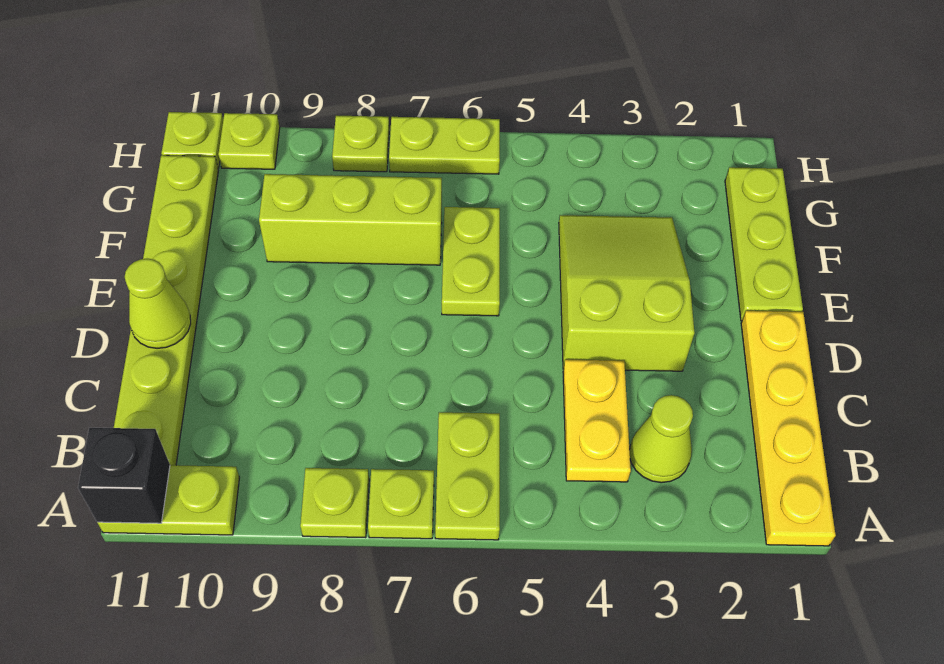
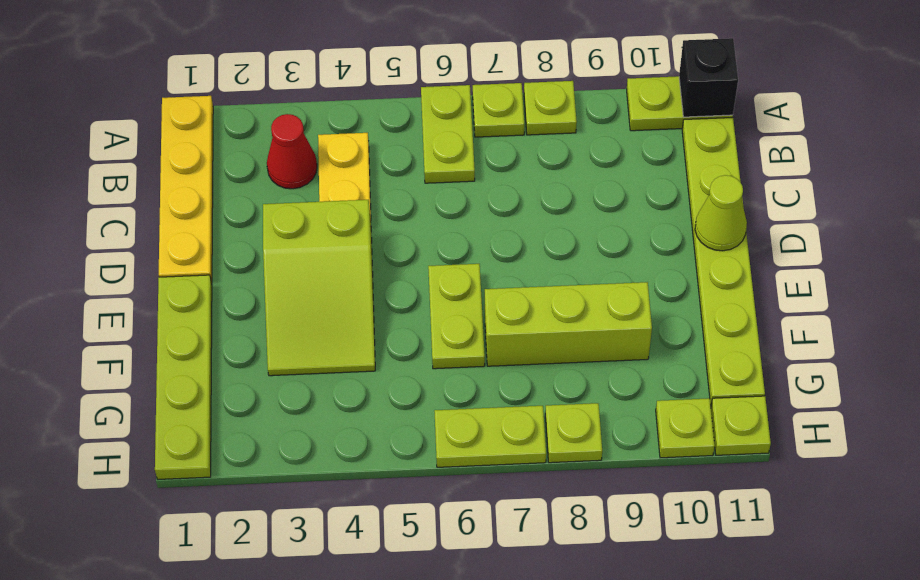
lime cone B3 level 1 -> red cone B3 level 1
lime plate E1:G1 level 1 -> lime plate E1:H1 level 1

